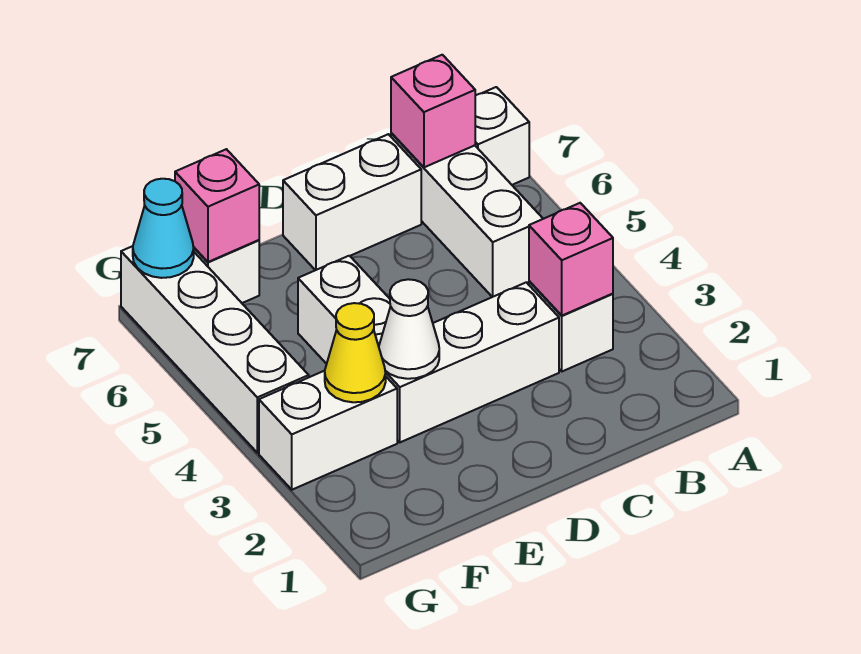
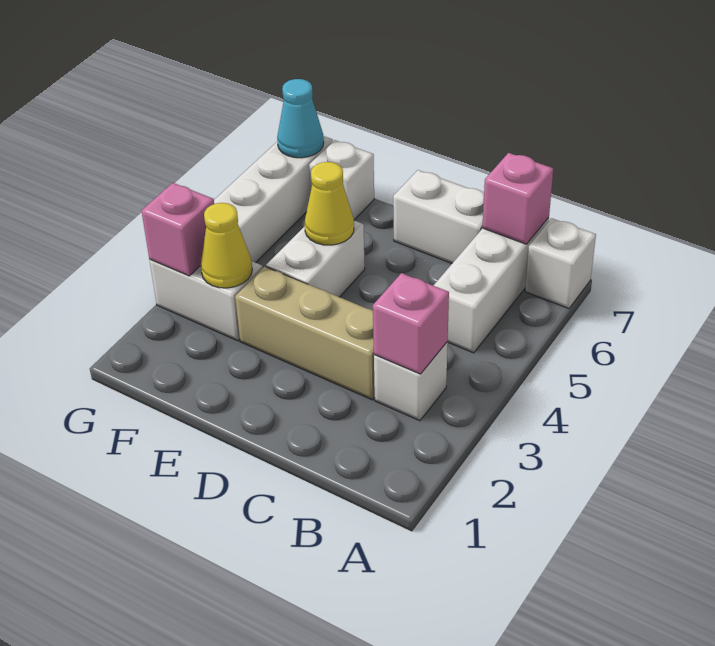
white brick C3:E3 level 1 -> tan brick C3:E3 level 1
white cone E3 level 2 -> none
none -> yellow cone E5 level 2
pink brick F7 level 2 -> pink brick G3 level 2

